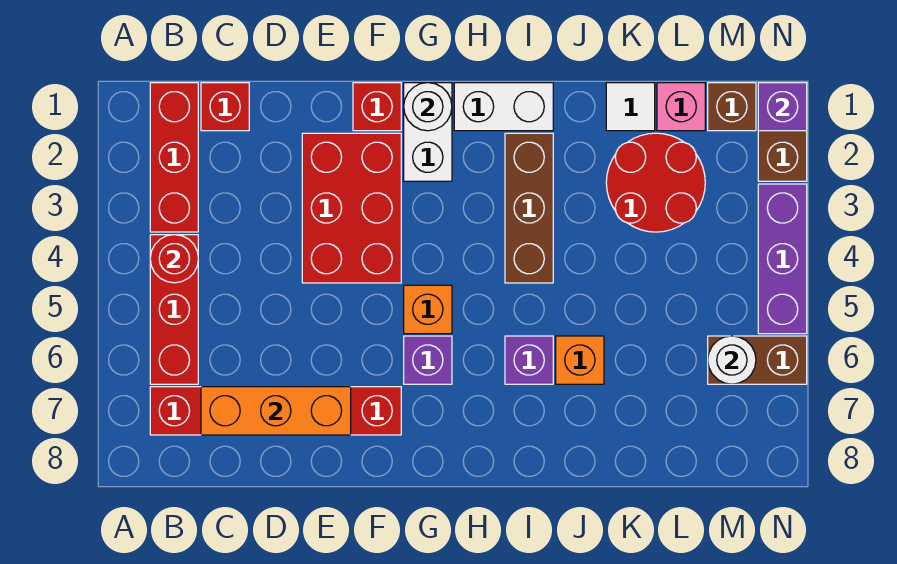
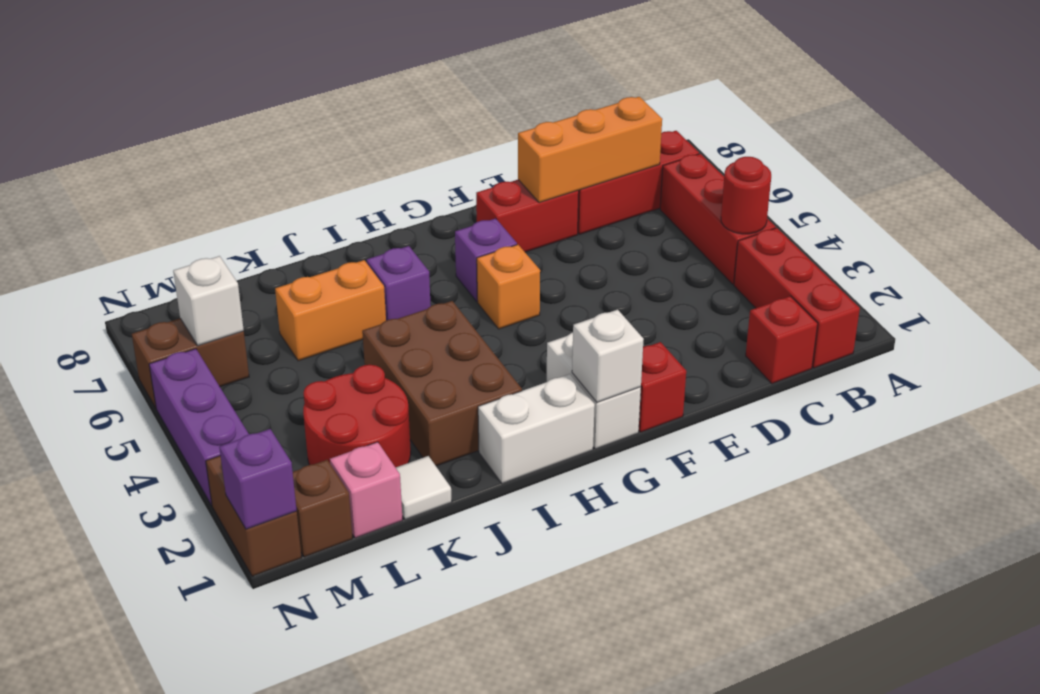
red brick E2:F4 level 1 -> none
white round brick G1 level 2 -> white brick G1 level 2
brown brick I2:I4 level 1 -> brown brick I2:J4 level 1
orange brick J6 level 1 -> orange brick J6:K6 level 1
white round brick M6 level 2 -> white brick M6 level 2

